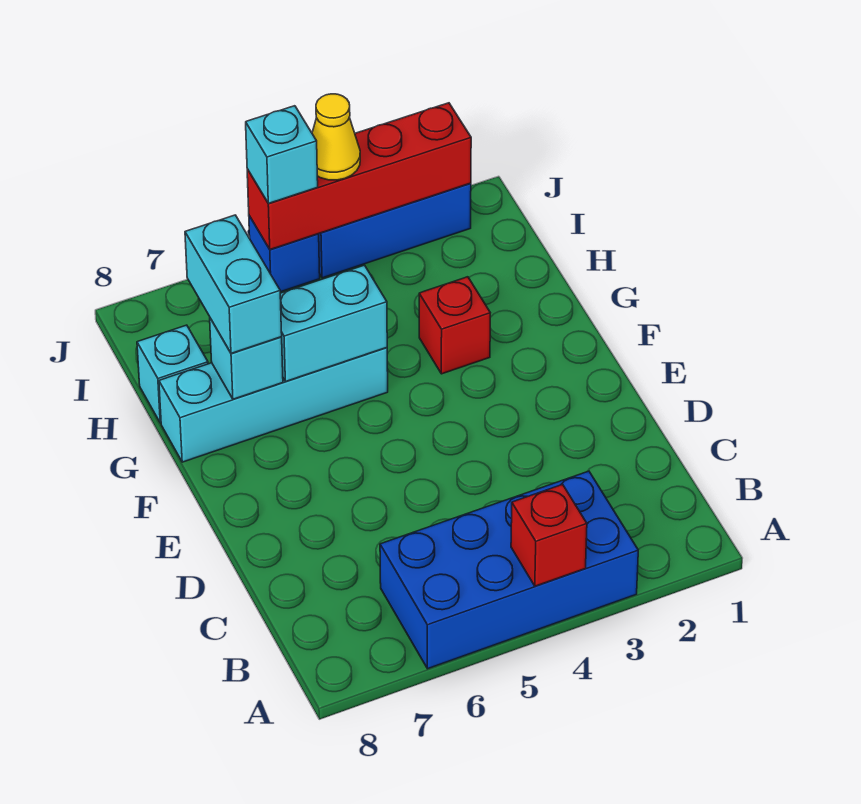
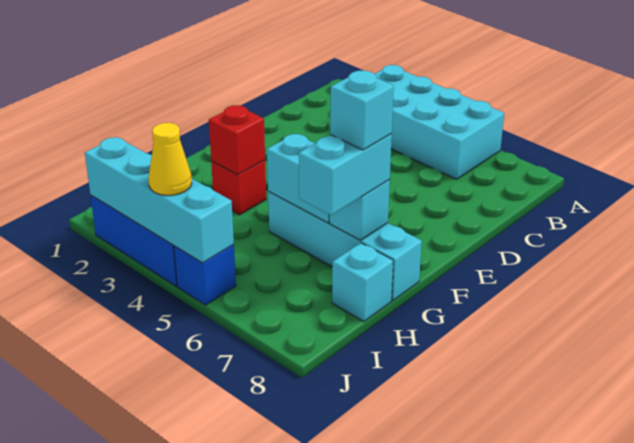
blue brick A3:B6 level 1 -> cyan brick A3:B6 level 1
red brick A4 level 2 -> red brick G3 level 2
red brick J2:J5 level 2 -> cyan brick J2:J5 level 2
cyan brick J5 level 3 -> cyan brick G7 level 4

